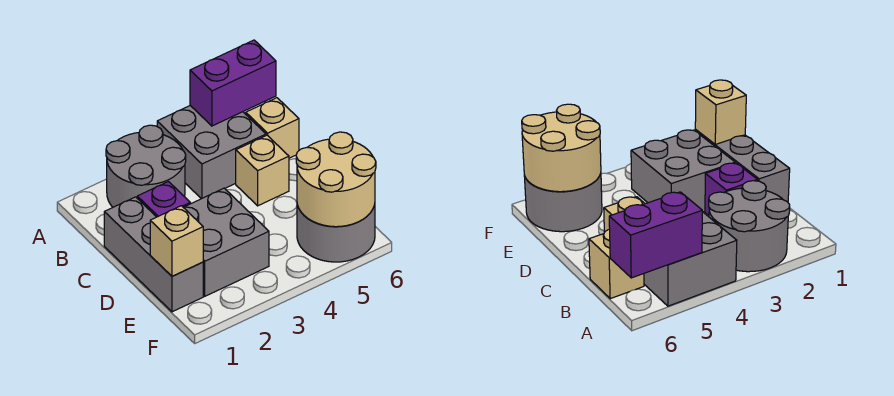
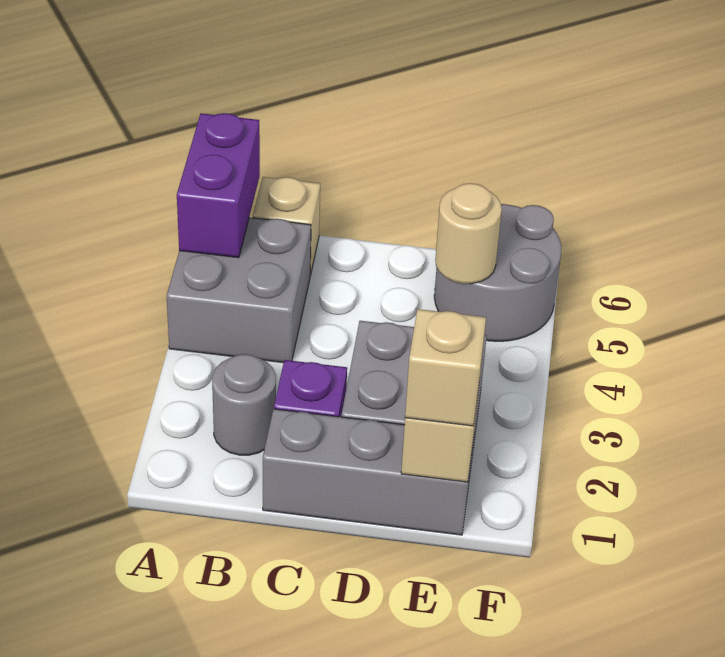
grey round brick A2:B3 level 1 -> grey round brick B2 level 1
tan brick C5 level 1 -> tan brick E1 level 3
tan round brick E5:F6 level 2 -> tan round brick E5 level 2

